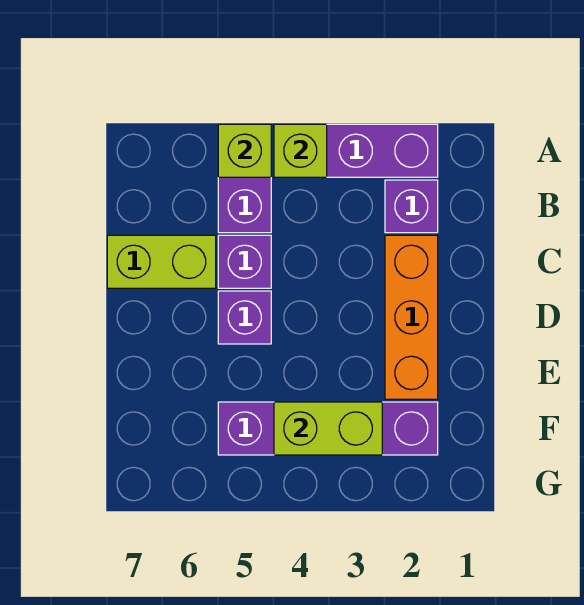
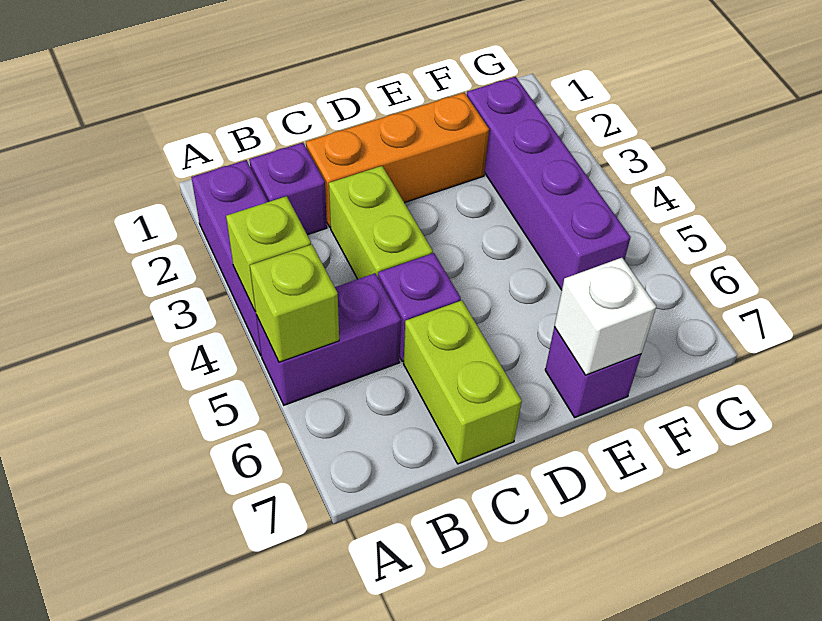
purple brick D5 level 1 -> purple brick E7 level 1
none -> white brick E7 level 2
lime brick F3:F4 level 2 -> lime brick C3:C4 level 1

